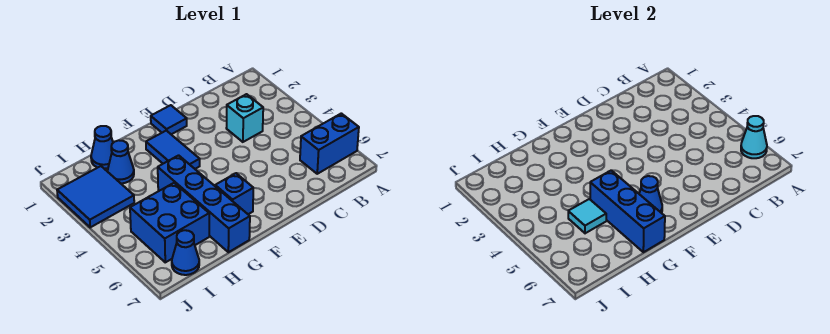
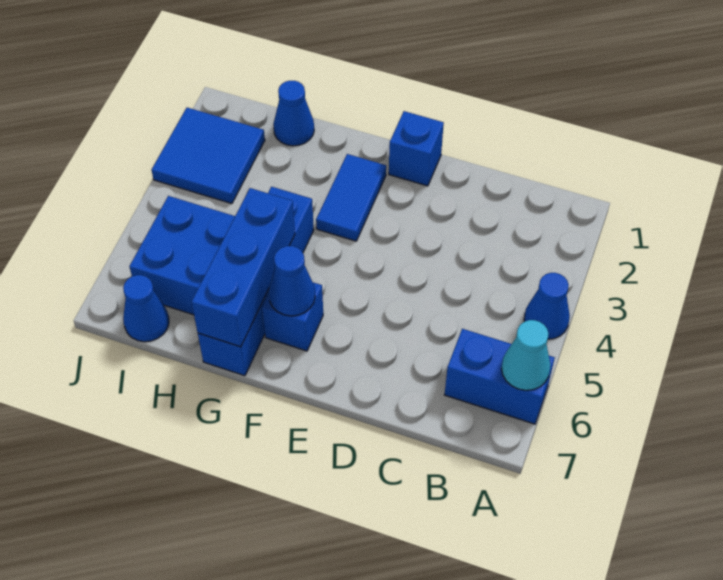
cyan brick C3 level 1 -> none
blue tile E1 level 1 -> blue brick E1 level 1
blue cone H2 level 1 -> blue cone A4 level 1
cyan tile H5 level 2 -> none

